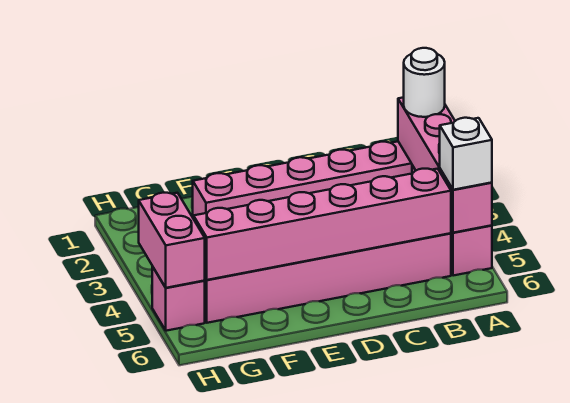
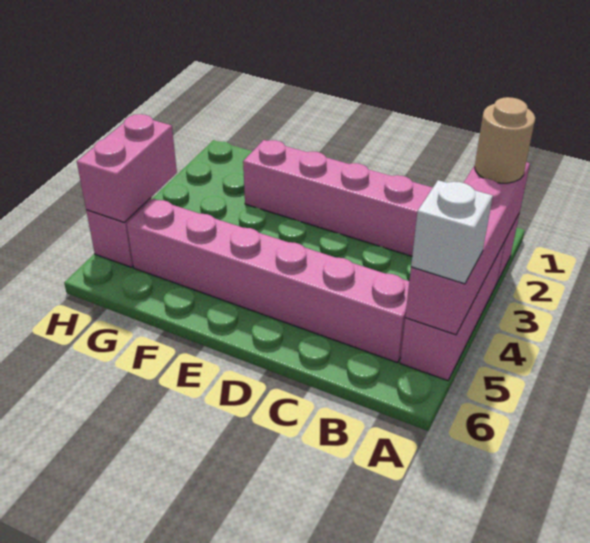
white round brick A2 level 3 -> tan round brick A2 level 3
pink brick B5:G5 level 2 -> none

